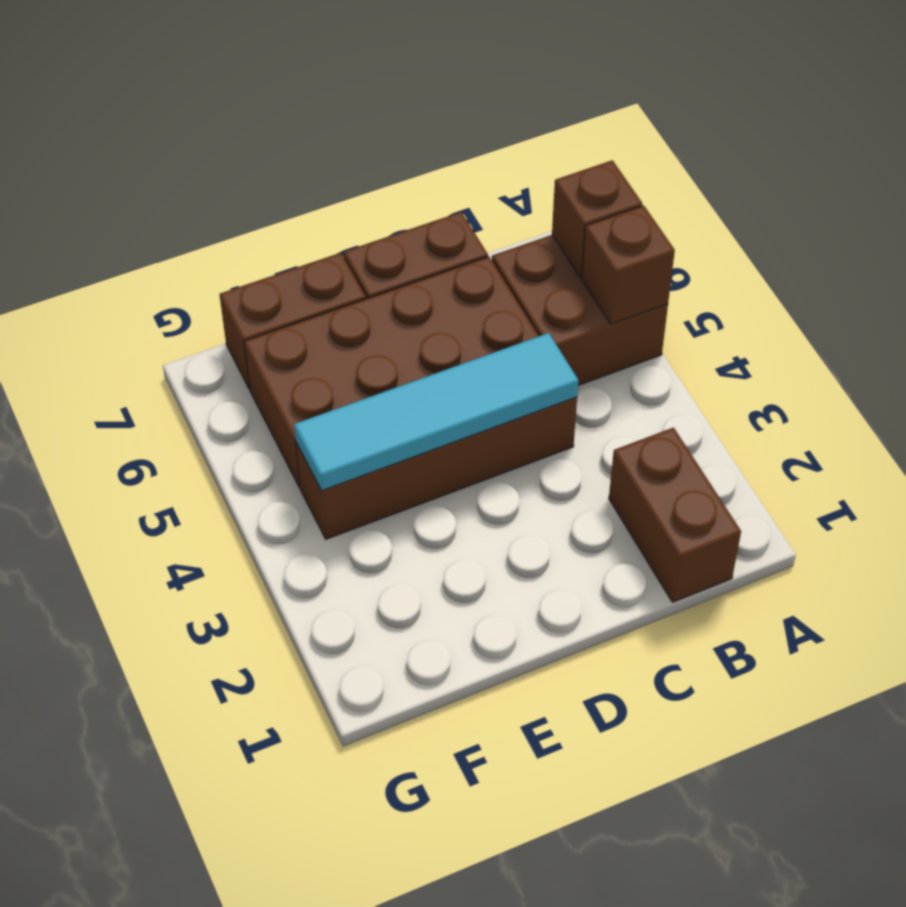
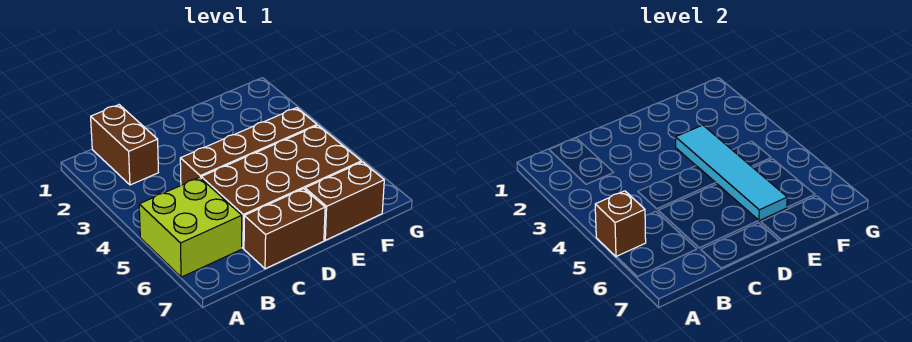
brown brick A5:B6 level 1 -> lime brick A5:B6 level 1
brown brick A6 level 2 -> none
cyan tile C4:F4 level 2 -> cyan tile E3:E6 level 2

